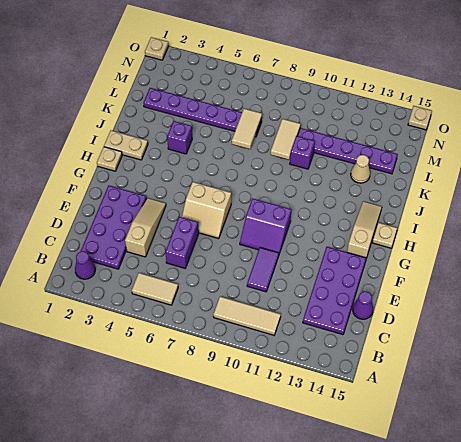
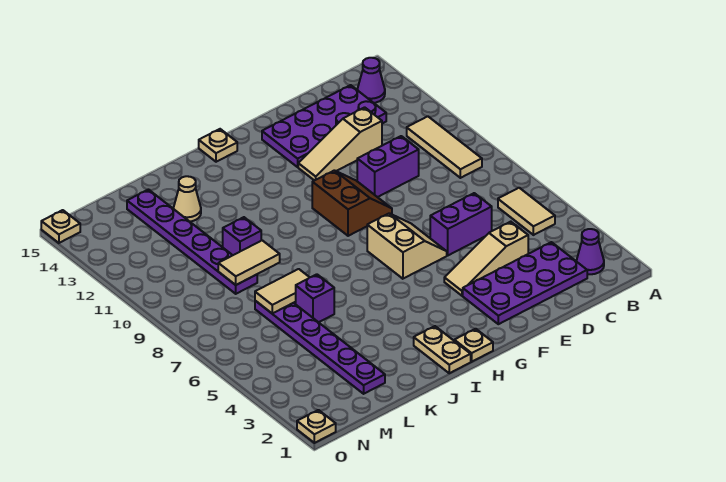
purple tile D10:E10 level 1 -> purple brick D10:E10 level 1
purple cone D15 level 1 -> purple cone B14 level 1
purple slope F9:G10 level 1 top G -> brown slope F9:G10 level 1 top G
tan slope G14:I14 level 1 top G -> tan slope D12:F12 level 1 top D
purple brick J4 level 1 -> purple brick K6 level 1

